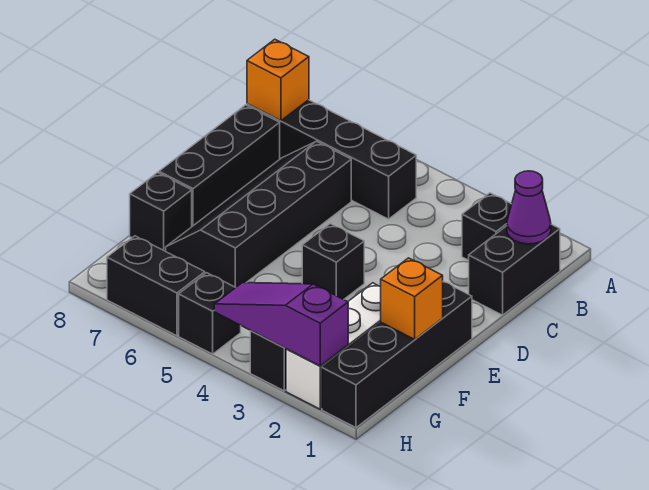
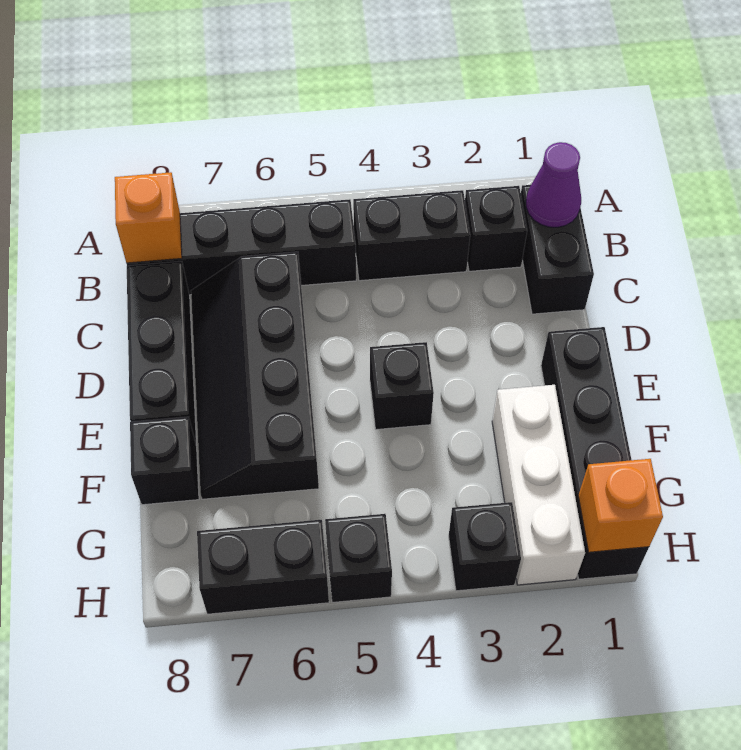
none -> black brick B3:B4 level 1
orange brick F1 level 2 -> orange brick H1 level 2
purple slope H2:H4 level 2 top 2 -> none

